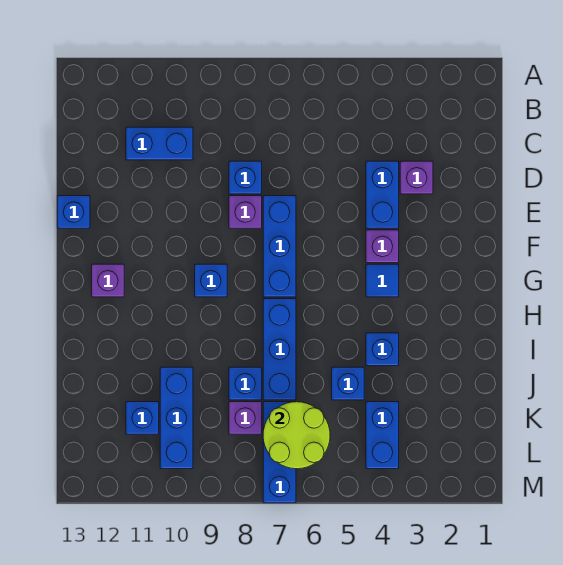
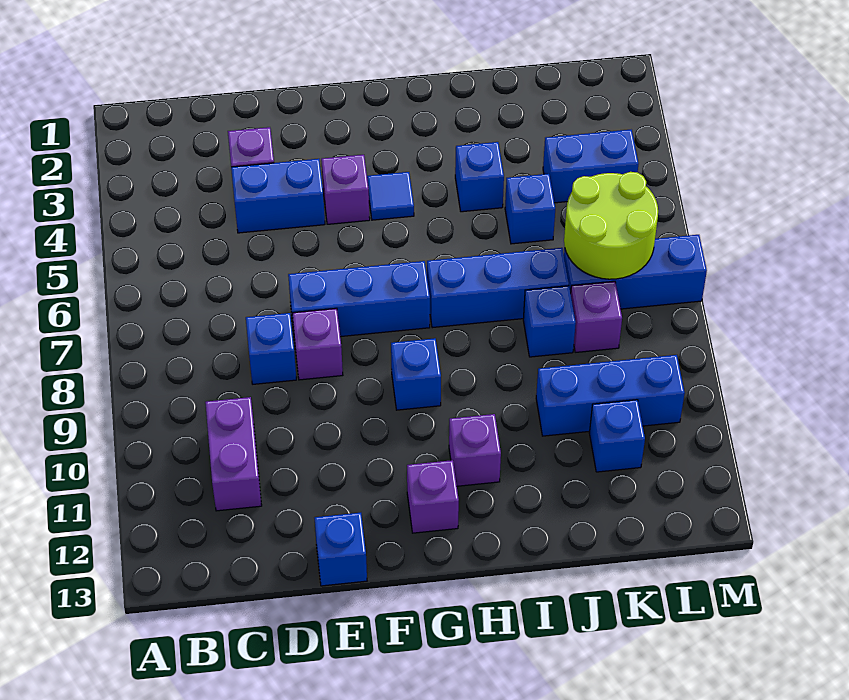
blue brick C10:C11 level 1 -> purple brick C10:C11 level 1
none -> purple brick H11 level 1

